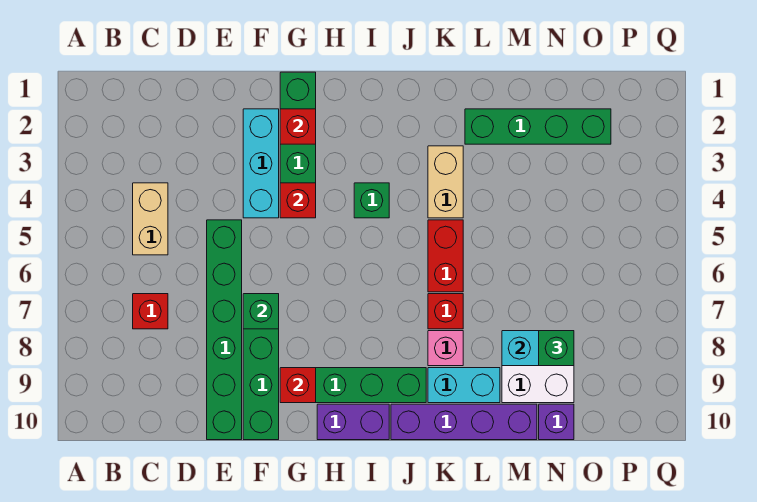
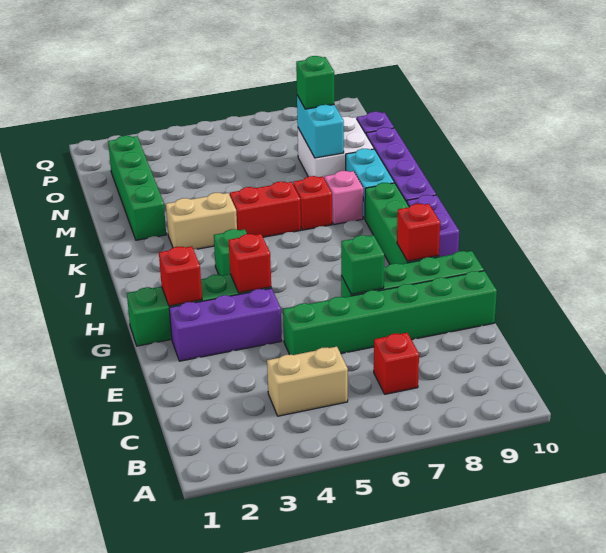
cyan brick F2:F4 level 1 -> purple brick F2:F4 level 1

